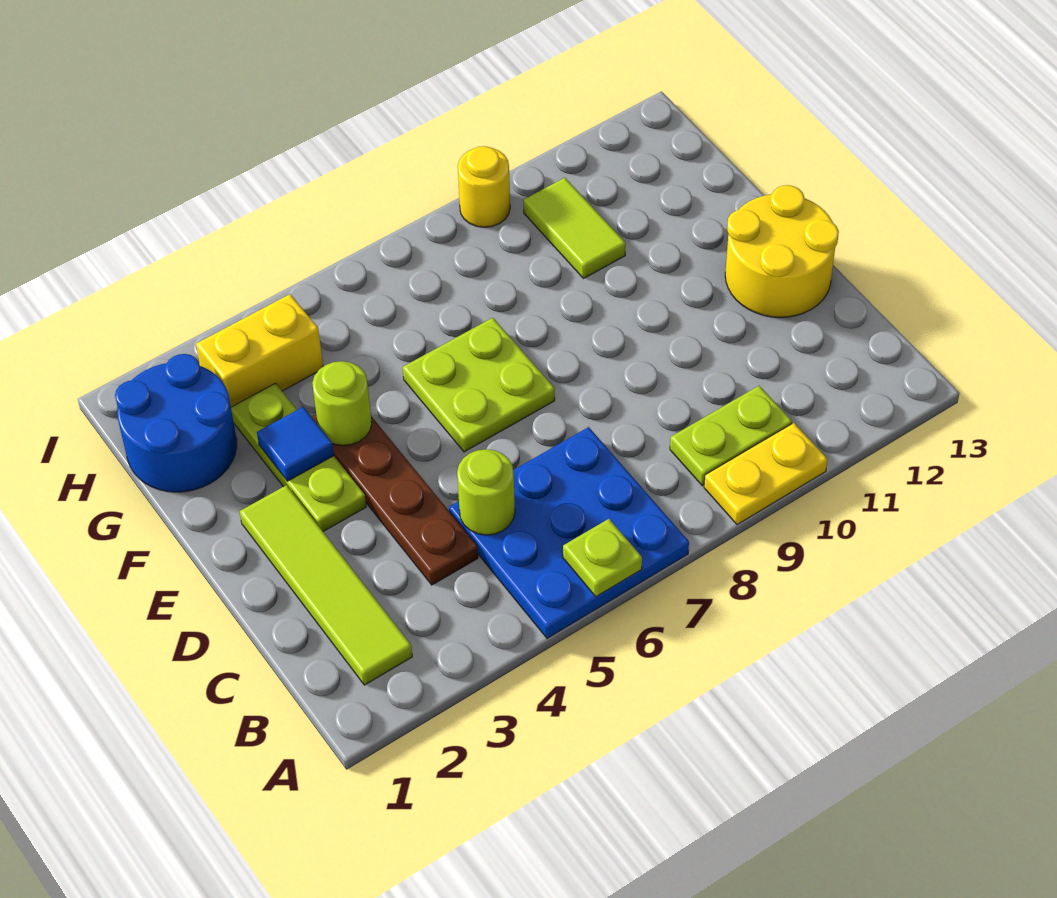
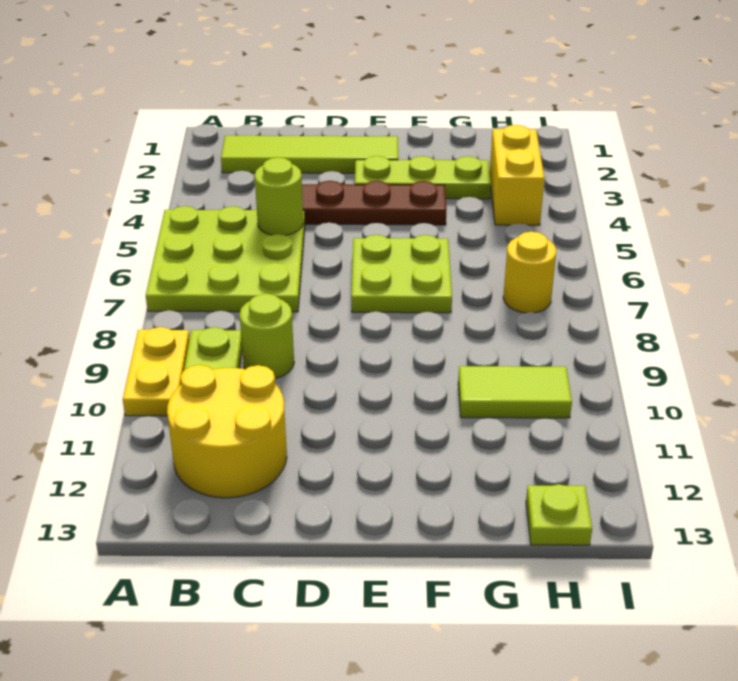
blue plate A5:C7 level 1 -> lime plate A5:C7 level 1
lime plate A6 level 2 -> lime plate H13 level 1
yellow round brick D12:E13 level 1 -> yellow round brick B11:C12 level 1
blue tile F3 level 2 -> none
lime round brick F4 level 2 -> lime round brick C9 level 1
blue round brick G1:H2 level 1 -> none
yellow round brick I9 level 1 -> yellow round brick H7 level 1

